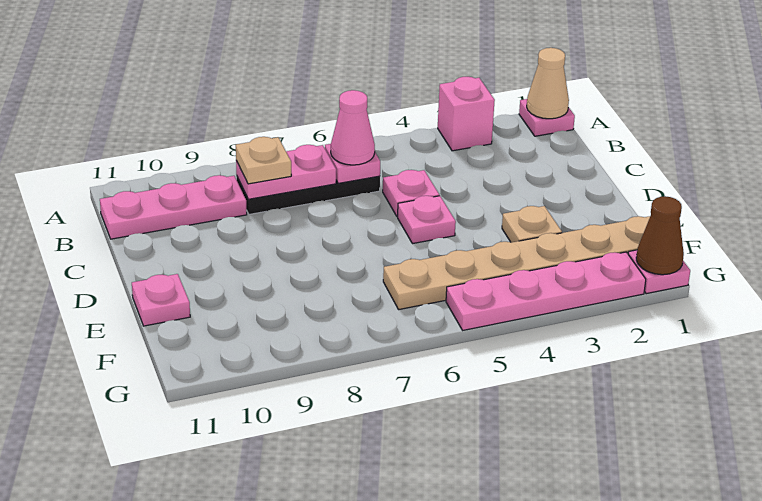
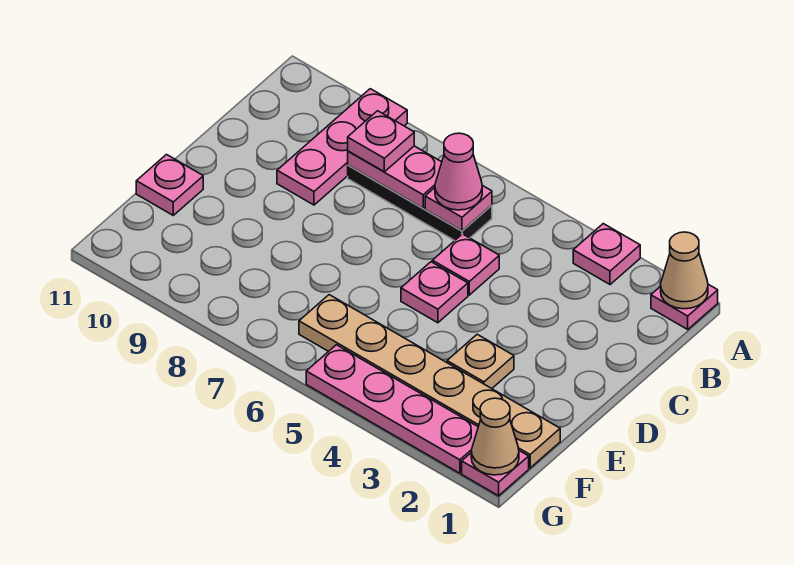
pink brick A3 level 1 -> pink plate A3 level 1
tan plate B8 level 3 -> pink plate B8 level 3
pink plate B9:B11 level 1 -> pink plate A9:C9 level 1
brown cone G1 level 2 -> tan cone G1 level 2

